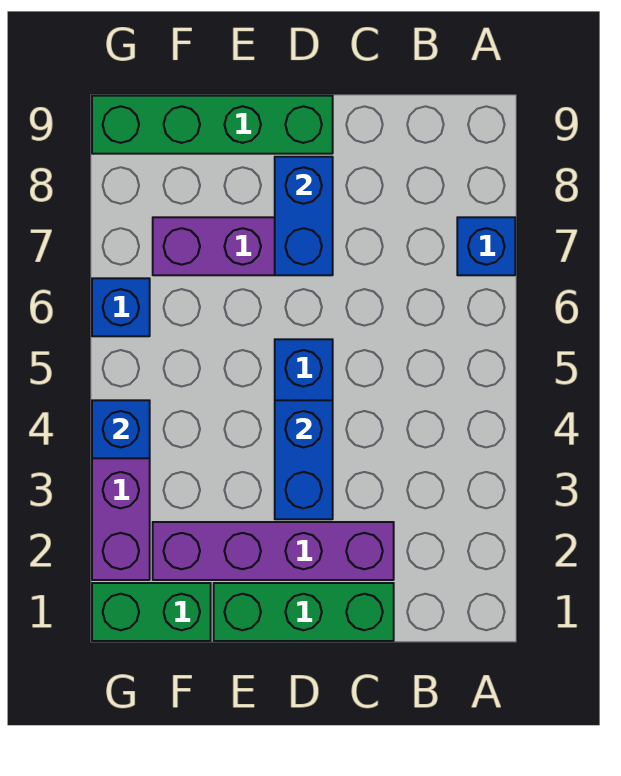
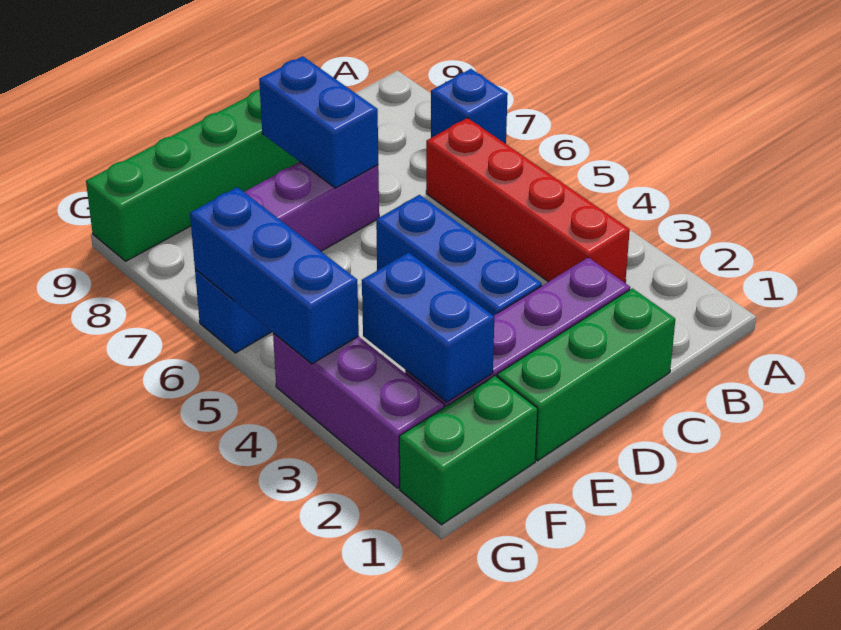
none -> red brick B3:B6 level 1
blue brick D3:D4 level 2 -> blue brick F2:F3 level 2
blue brick G4 level 2 -> blue brick G4:G6 level 2

